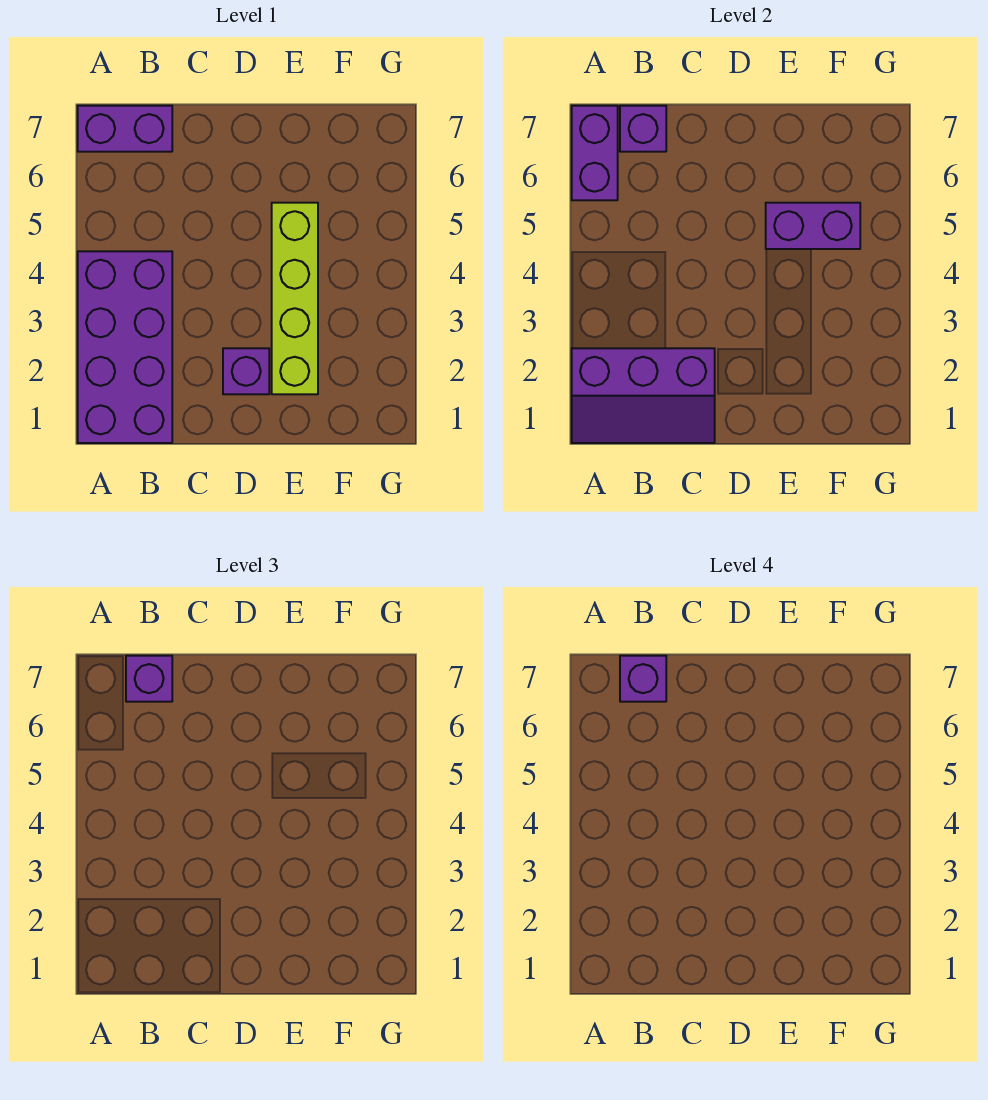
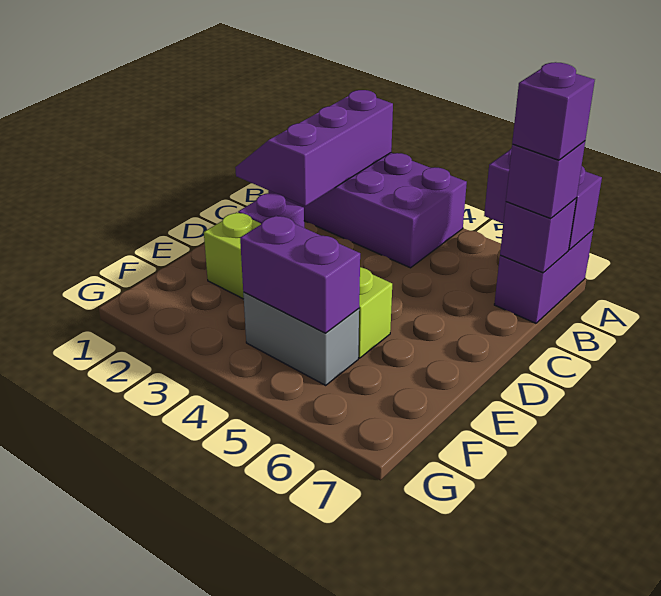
purple brick E5:F5 level 2 -> purple brick F4:F5 level 2
none -> grey brick F4:F5 level 1

